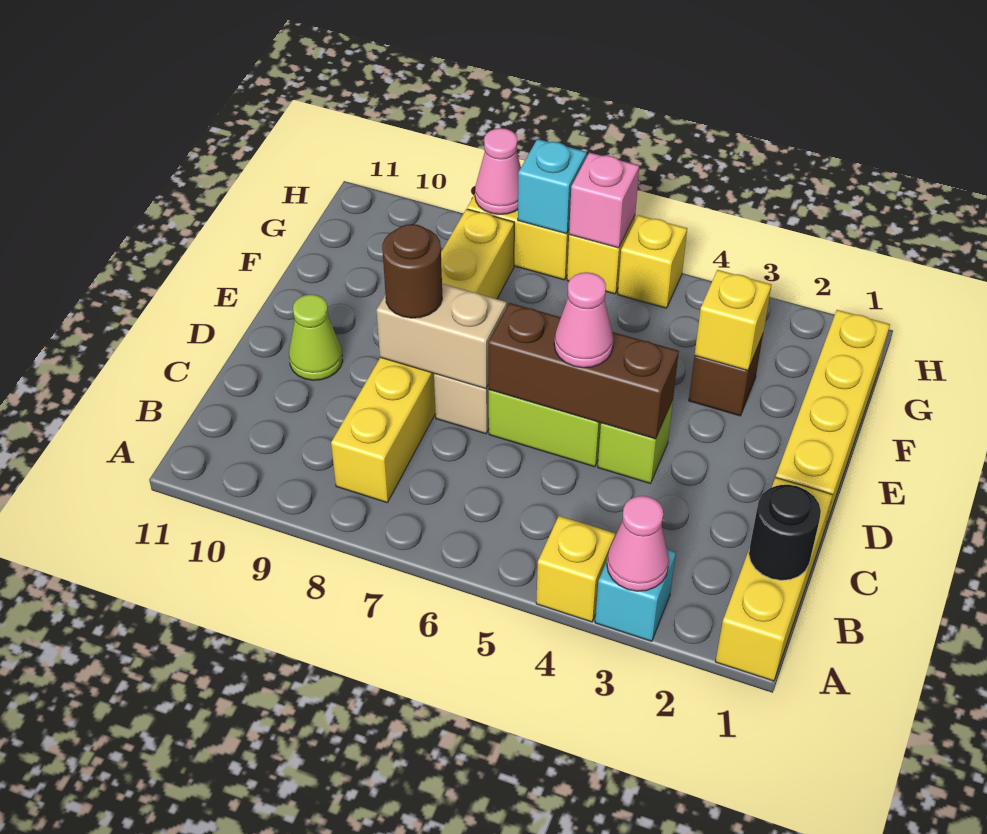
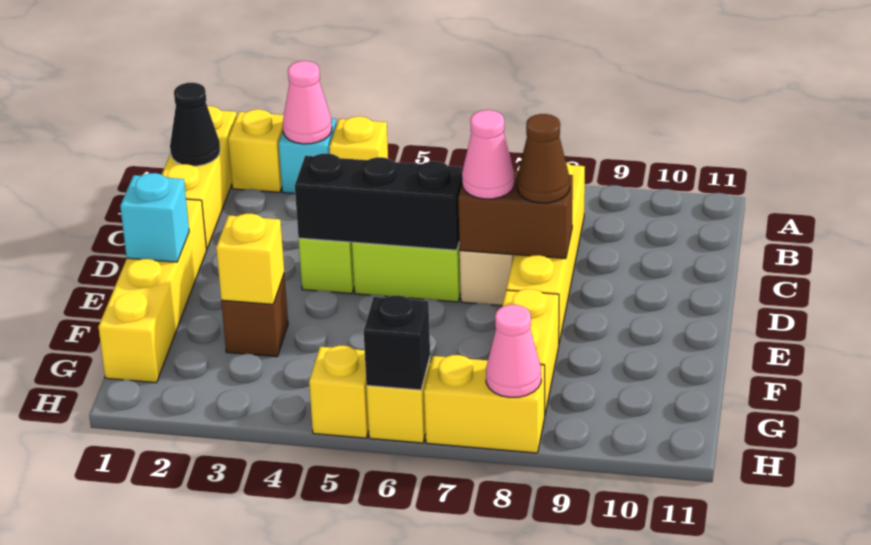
none -> yellow brick A2 level 1
black round brick B1 level 2 -> black cone B1 level 2
brown brick D4:D6 level 2 -> black brick D4:D6 level 2
pink cone D5 level 3 -> pink cone D7 level 3
tan brick D7:D8 level 2 -> brown brick D7:D8 level 2
brown round brick D8 level 3 -> brown cone D8 level 3
lime cone D10 level 1 -> none
pink brick H6 level 2 -> black brick H6 level 2
cyan brick H7 level 2 -> cyan brick E1 level 2

